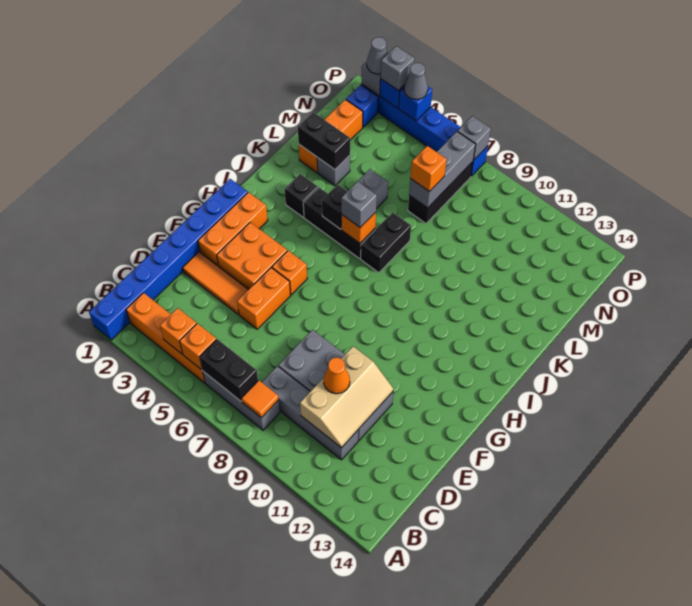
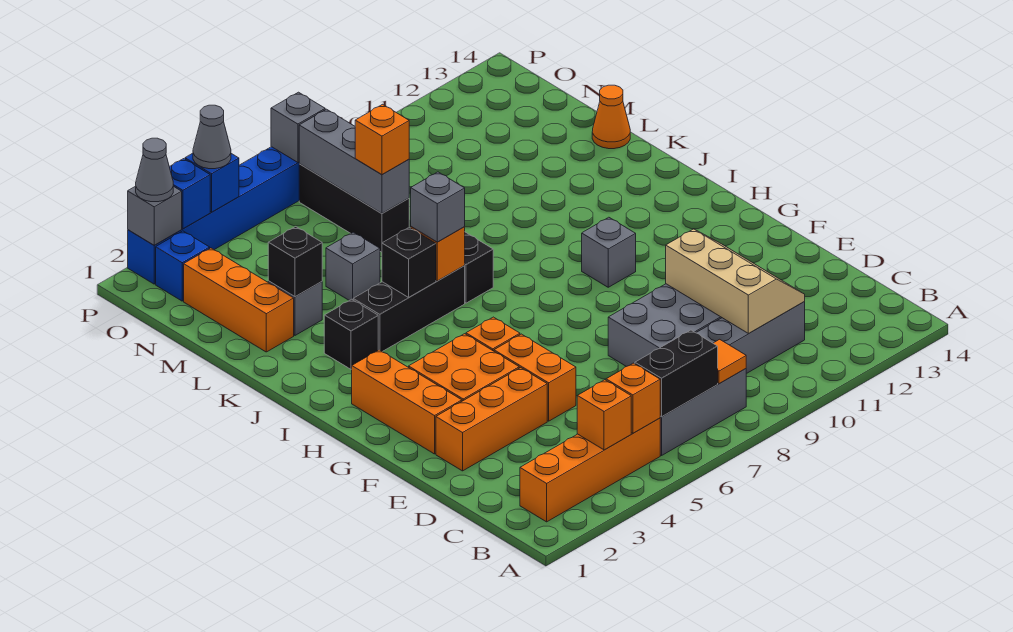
blue brick A1:H1 level 1 -> none
orange cone D10 level 3 -> orange cone L14 level 1
orange tile E2:E4 level 1 -> orange brick E2:E4 level 1
black brick L2:L3 level 2 -> black brick L3 level 2
grey brick P3 level 3 -> grey brick H10 level 1

